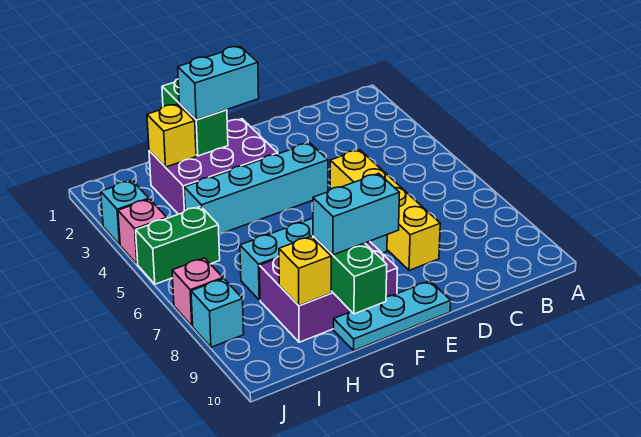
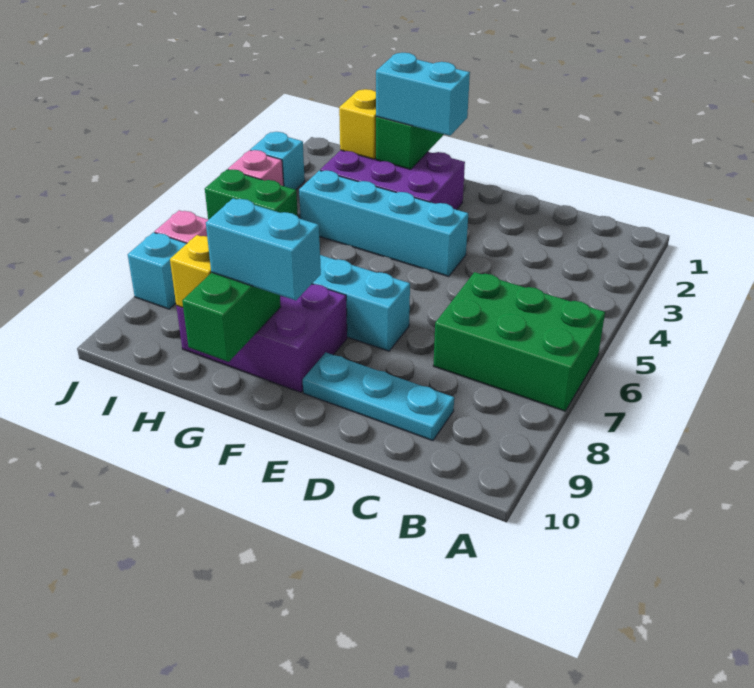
none -> green brick A6:C7 level 1
yellow brick D5:D8 level 1 -> none
cyan plate E10:G10 level 1 -> cyan plate C9:E9 level 1

